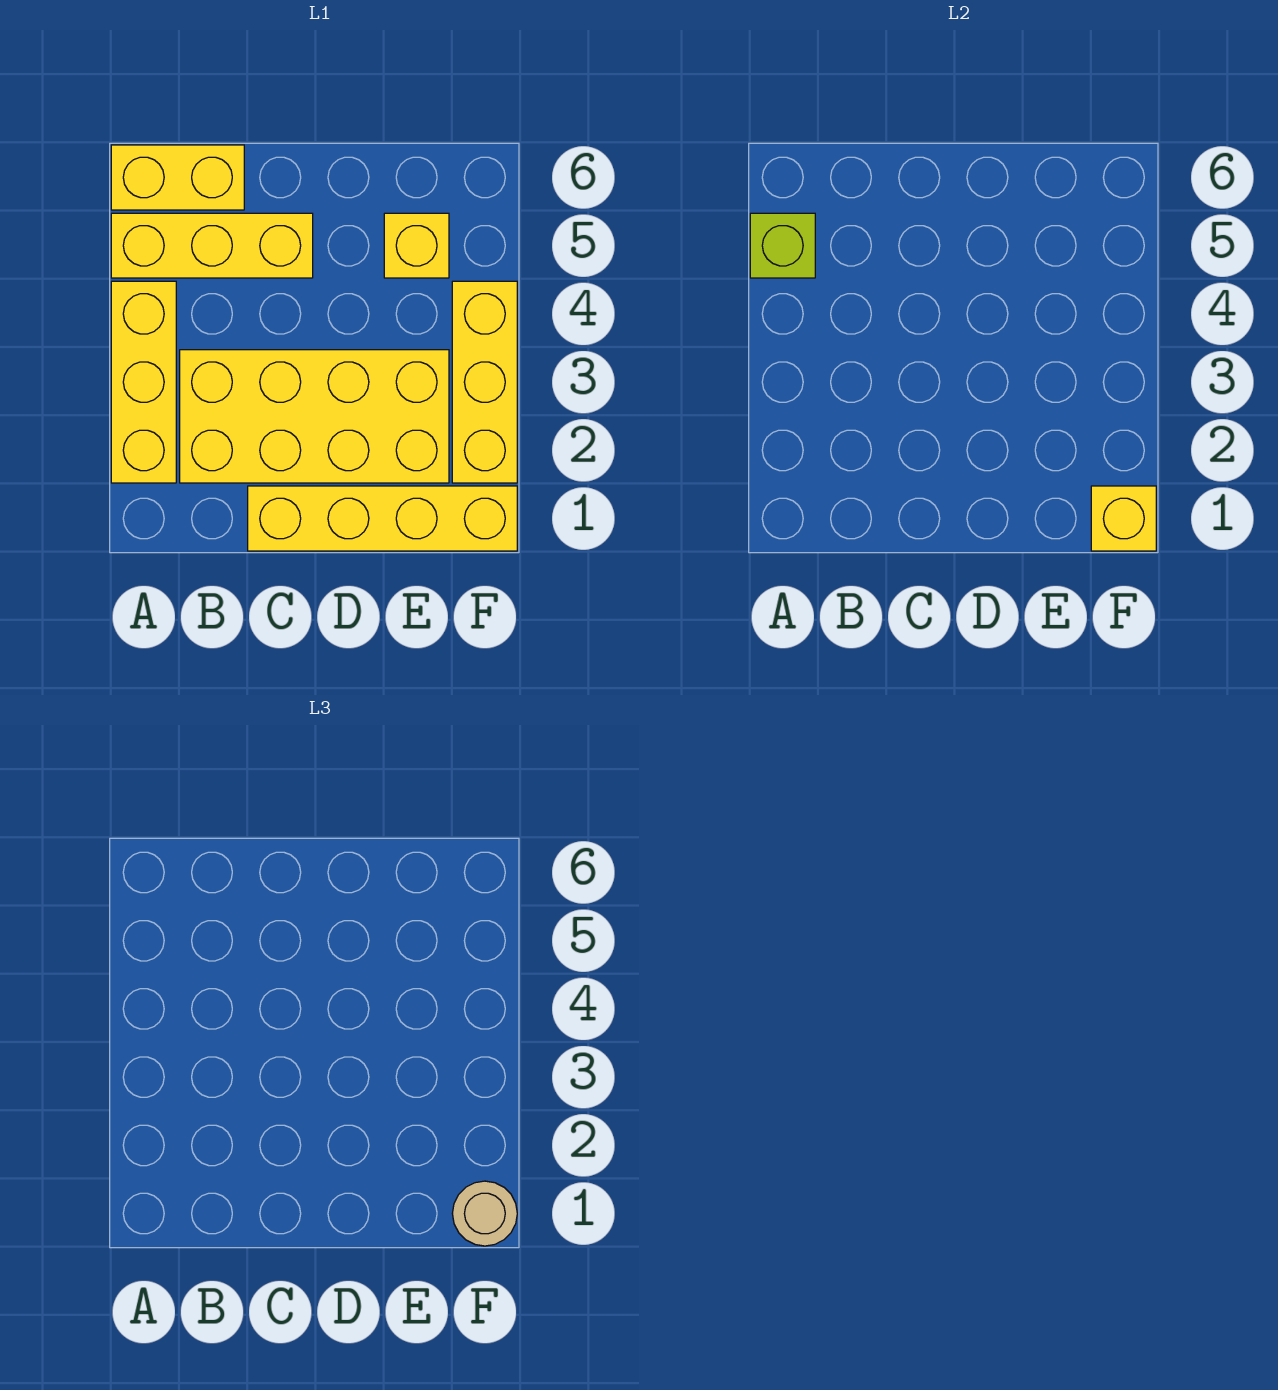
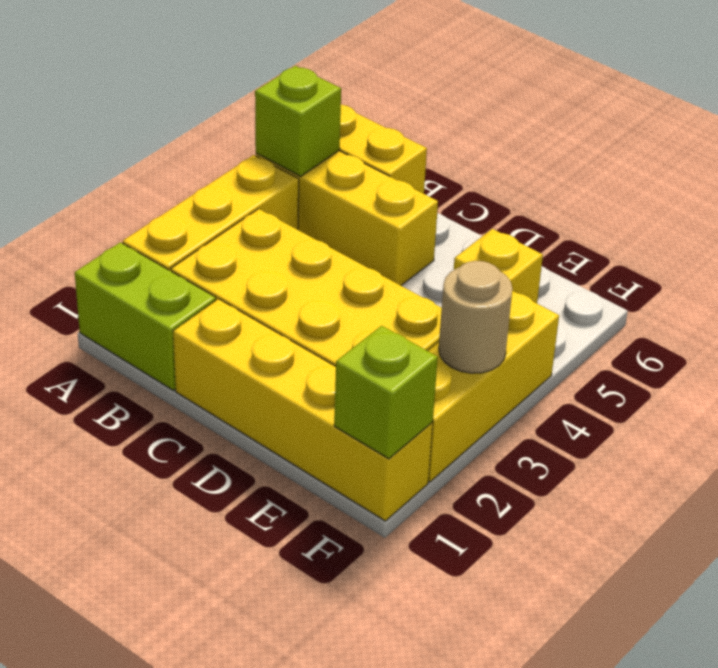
none -> lime brick A1:B1 level 1
yellow brick F1 level 2 -> lime brick F1 level 2
tan round brick F1 level 3 -> tan round brick F3 level 2

